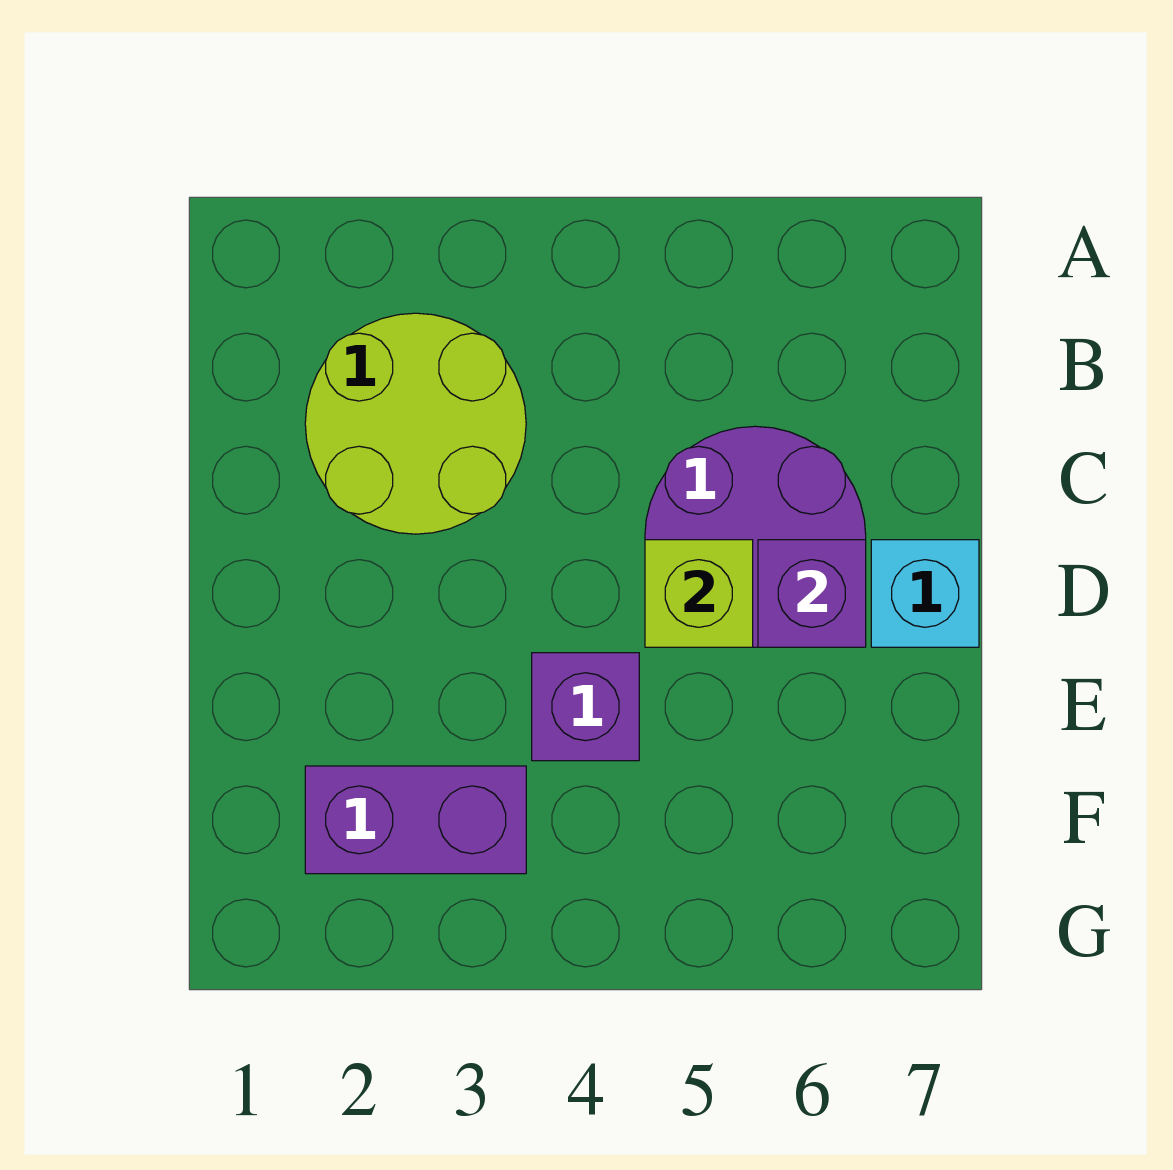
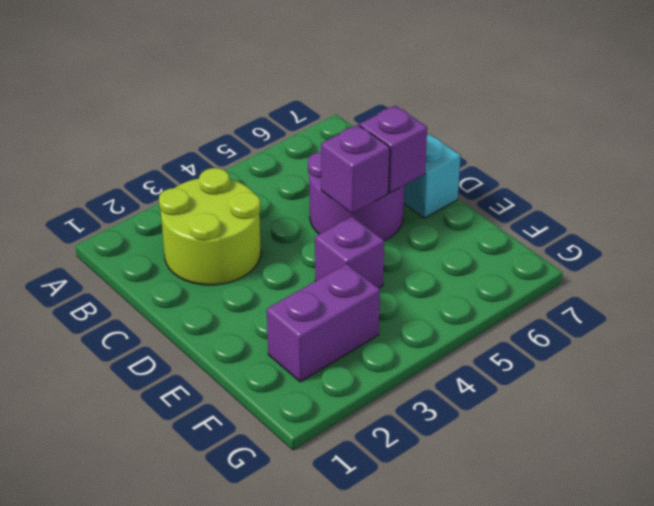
lime brick D5 level 2 -> purple brick D5 level 2

